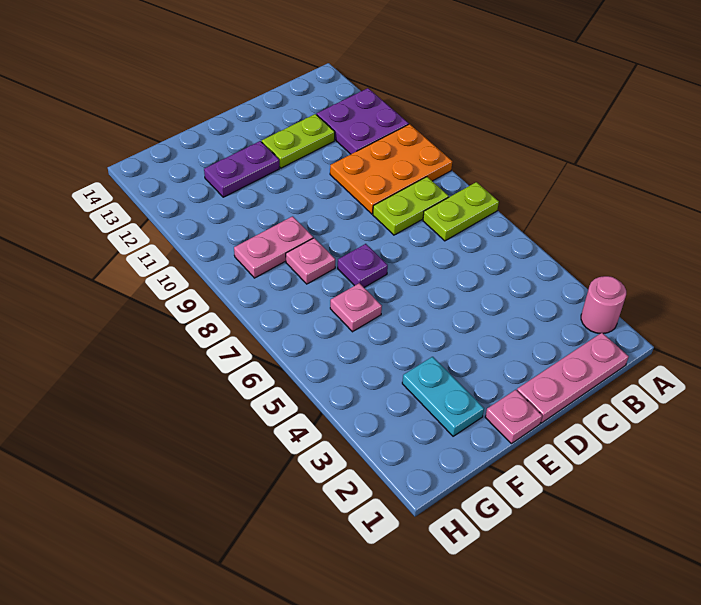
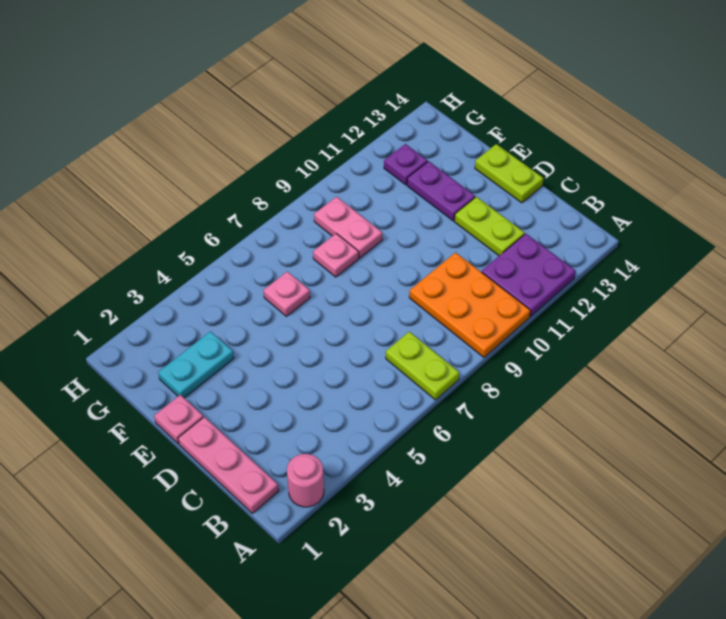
lime plate B8:C8 level 1 -> lime plate D14:E14 level 1
purple plate E7 level 1 -> purple plate G12 level 1

